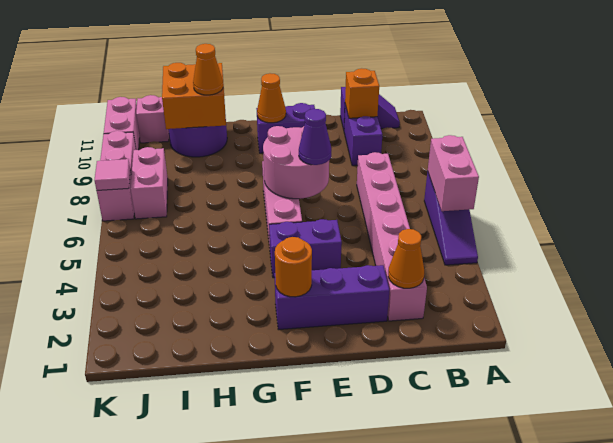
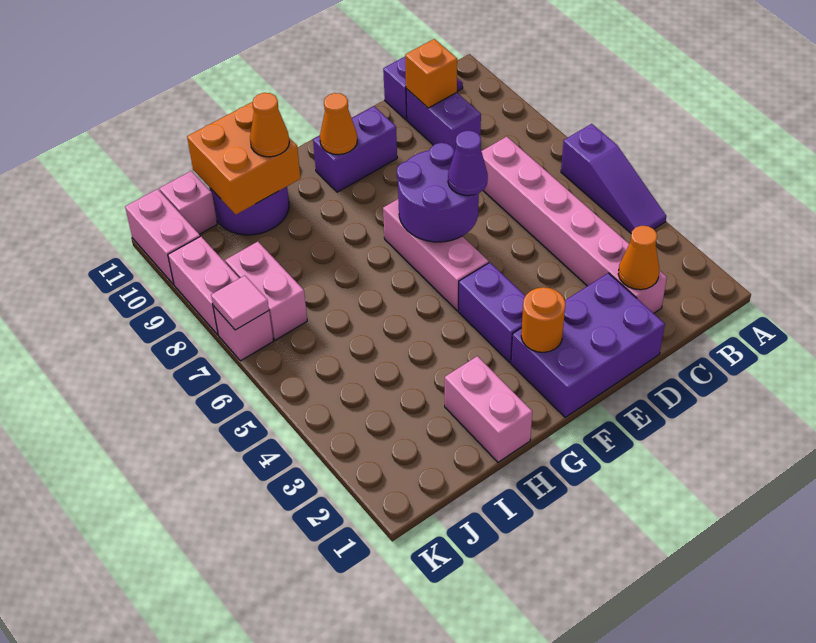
pink brick A5:A6 level 2 -> pink brick H1:H2 level 1
purple brick D2:F2 level 1 -> purple brick D1:F2 level 1
purple brick E4:F4 level 1 -> purple brick F3:F4 level 1
pink round brick E6:F7 level 2 -> purple round brick E6:F7 level 2

